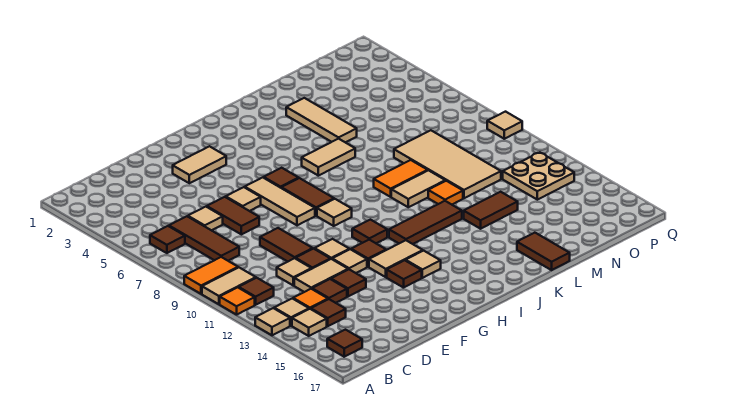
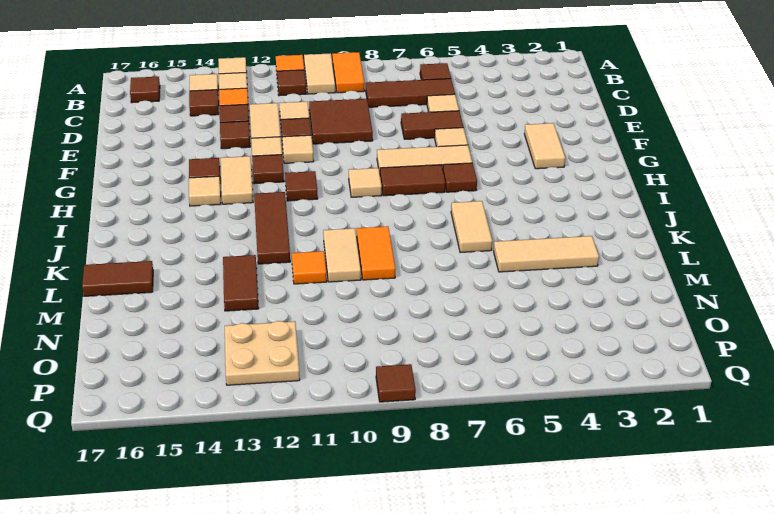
brown tile E9:E10 level 1 -> brown tile D9:E10 level 1
tan tile M8:N11 level 1 -> none
tan tile Q9 level 1 -> brown tile Q9 level 1

